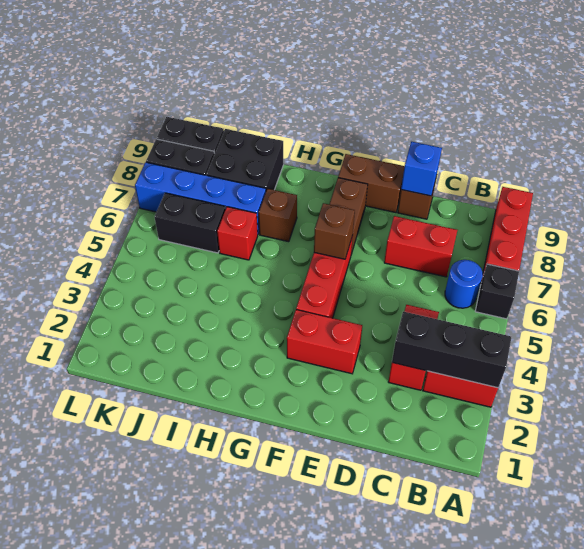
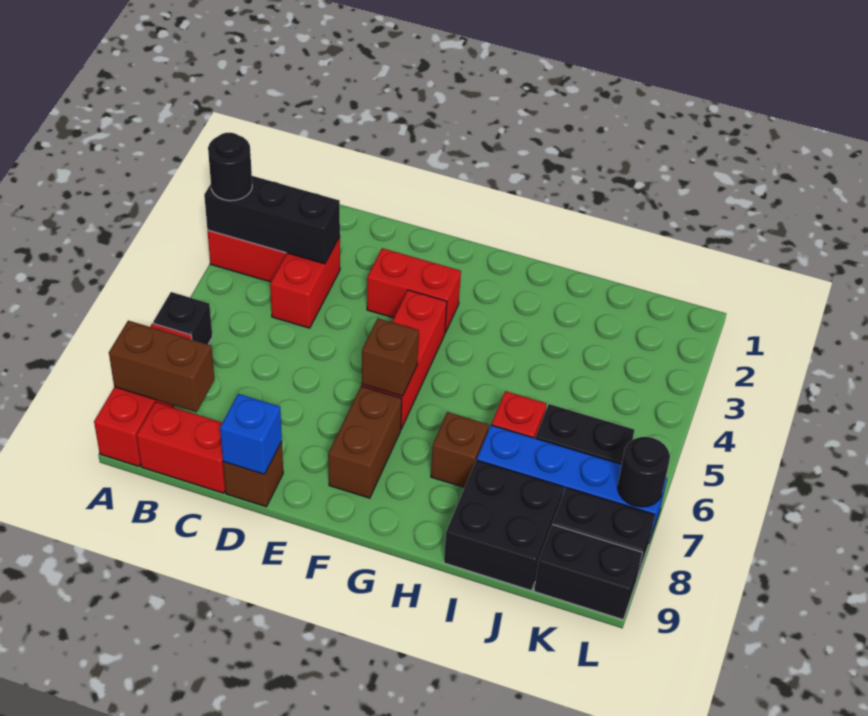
none -> black round brick A3 level 3
blue round brick B6 level 1 -> none
red brick C7:D7 level 1 -> red brick B9:C9 level 1
brown brick E9:F9 level 1 -> brown brick A8:B8 level 2
none -> black round brick L7 level 2

